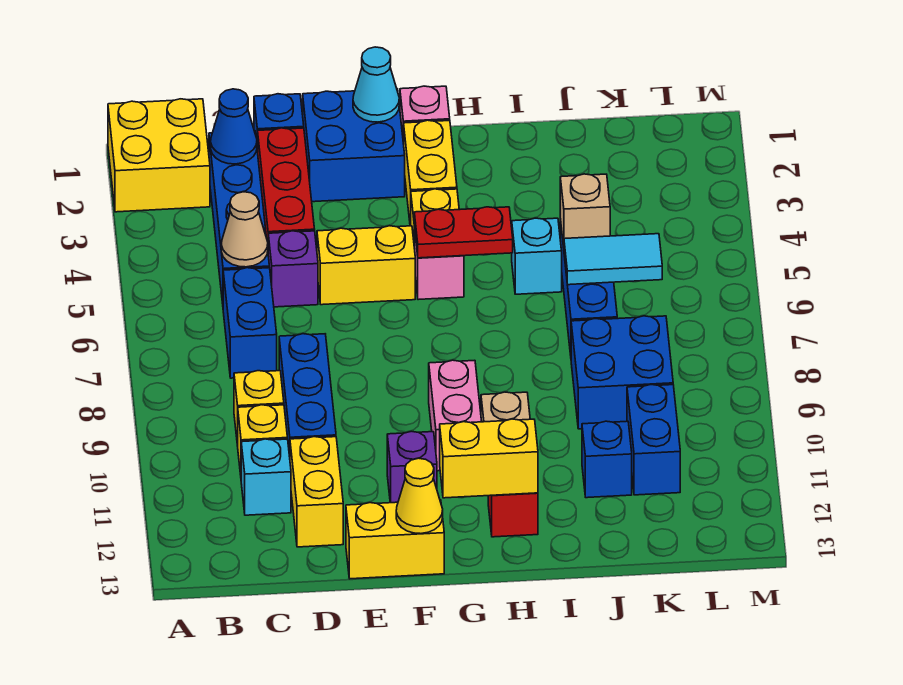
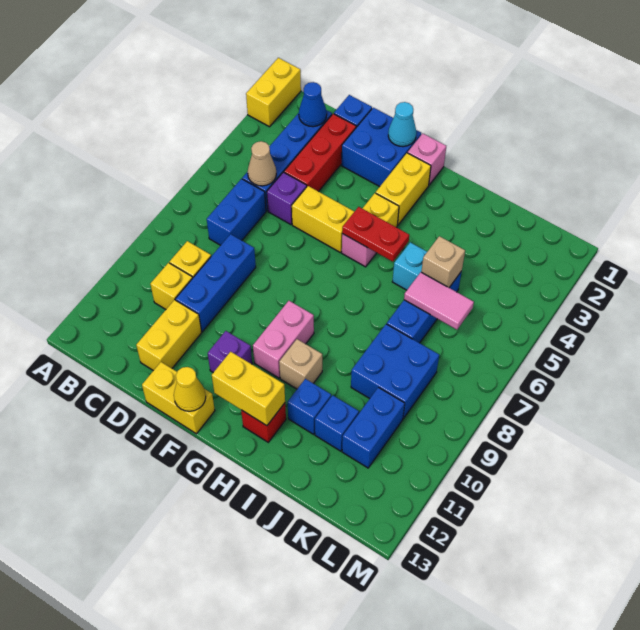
yellow brick A1:B2 level 1 -> yellow brick A1:A2 level 1
cyan brick C11 level 1 -> none
none -> blue brick I11 level 1
cyan tile J6:K6 level 2 -> pink tile J6:K6 level 2

